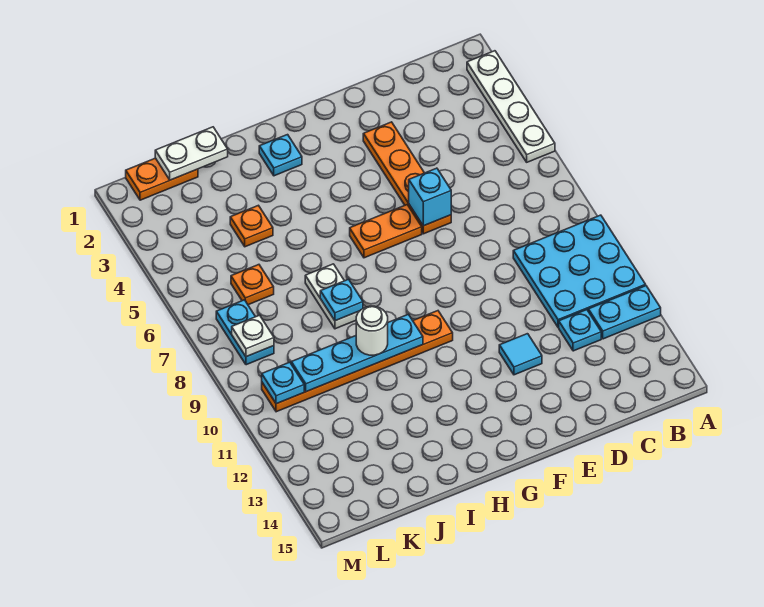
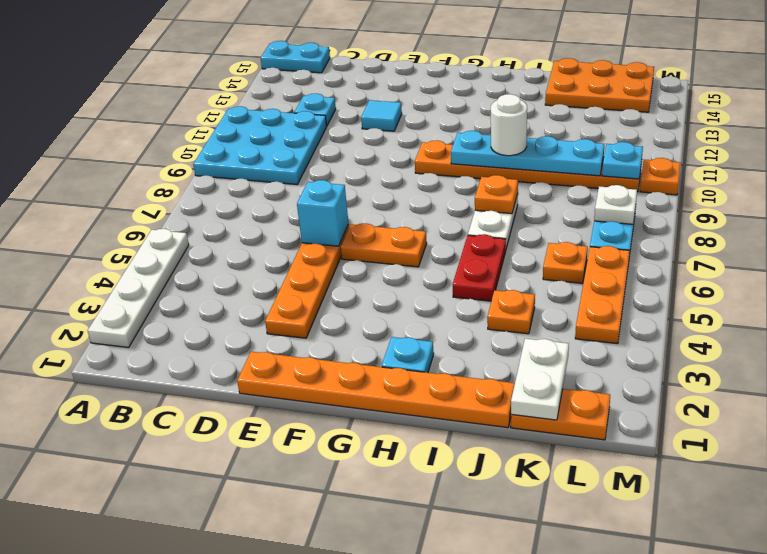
cyan plate A12:B12 level 1 -> cyan plate A15:B15 level 1
none -> orange plate E1:J1 level 1
none -> red plate I5:I6 level 1
cyan plate I8 level 2 -> orange plate I8 level 2
white plate J1:K1 level 2 -> white plate K1:K2 level 2
none -> orange plate J14:L15 level 1
none -> orange plate L4:L6 level 1
none -> orange plate M10 level 1

